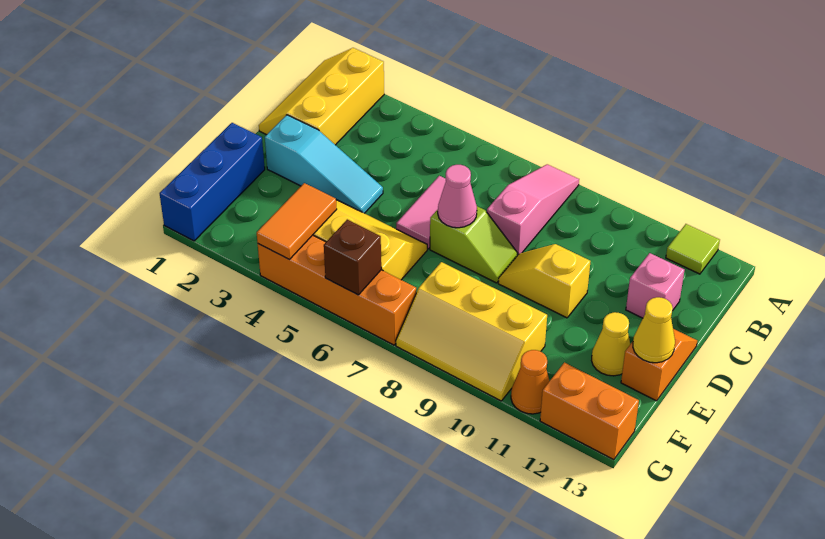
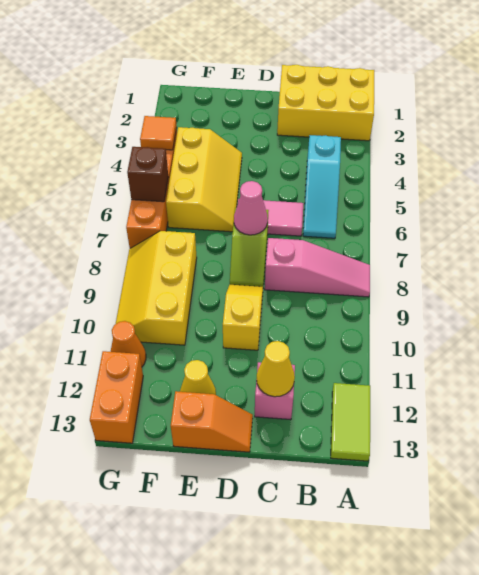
yellow slope A1:C2 level 1 top 2 -> yellow brick A1:C2 level 1
lime tile A12 level 1 -> lime tile A12:A13 level 1
cyan slope D2:D4 level 1 top 2 -> cyan slope B4:B6 level 1 top 4
blue brick E1:G1 level 1 -> none
yellow cone E13 level 2 -> yellow cone C12 level 2
orange tile F4:G4 level 2 -> orange tile G4 level 2

